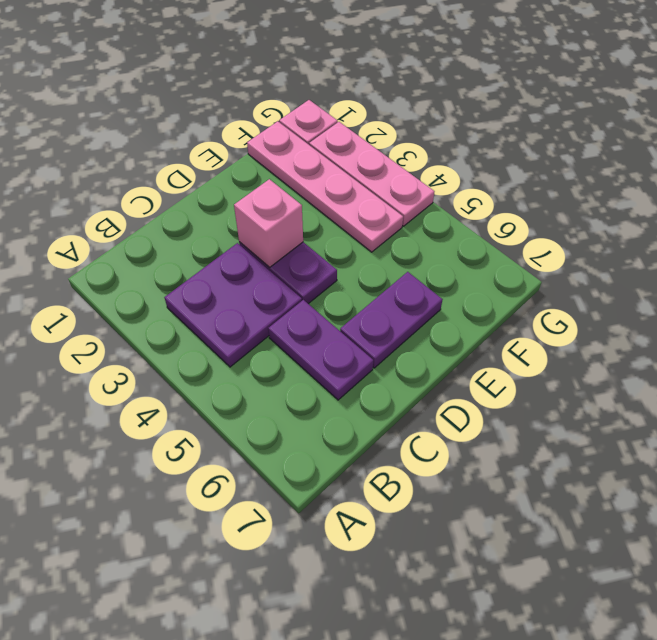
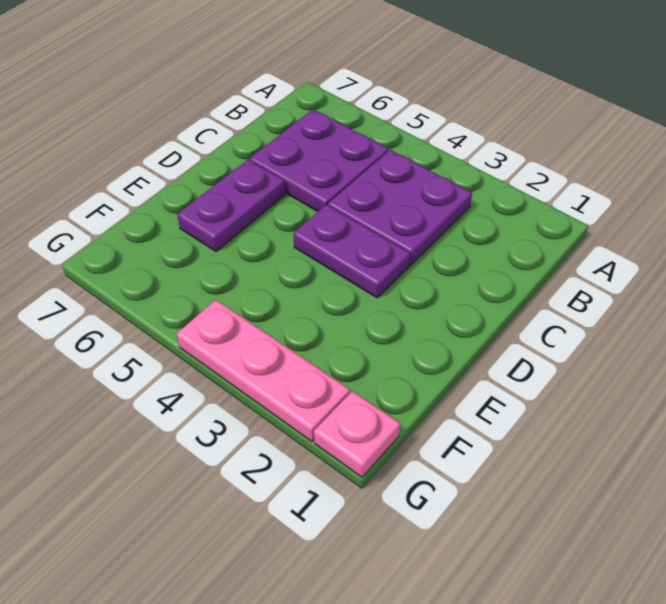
purple plate C5:C6 level 1 -> purple plate B5:C6 level 1
pink brick D3 level 2 -> none
pink plate F1:F4 level 1 -> none

